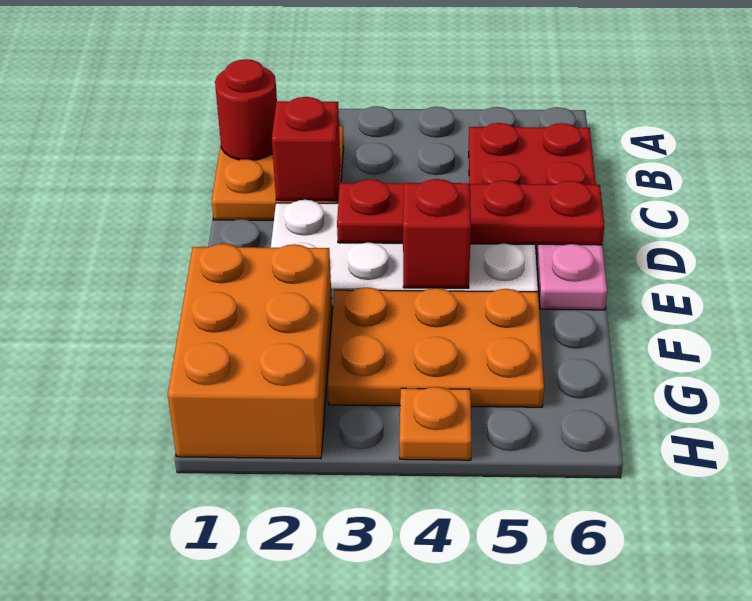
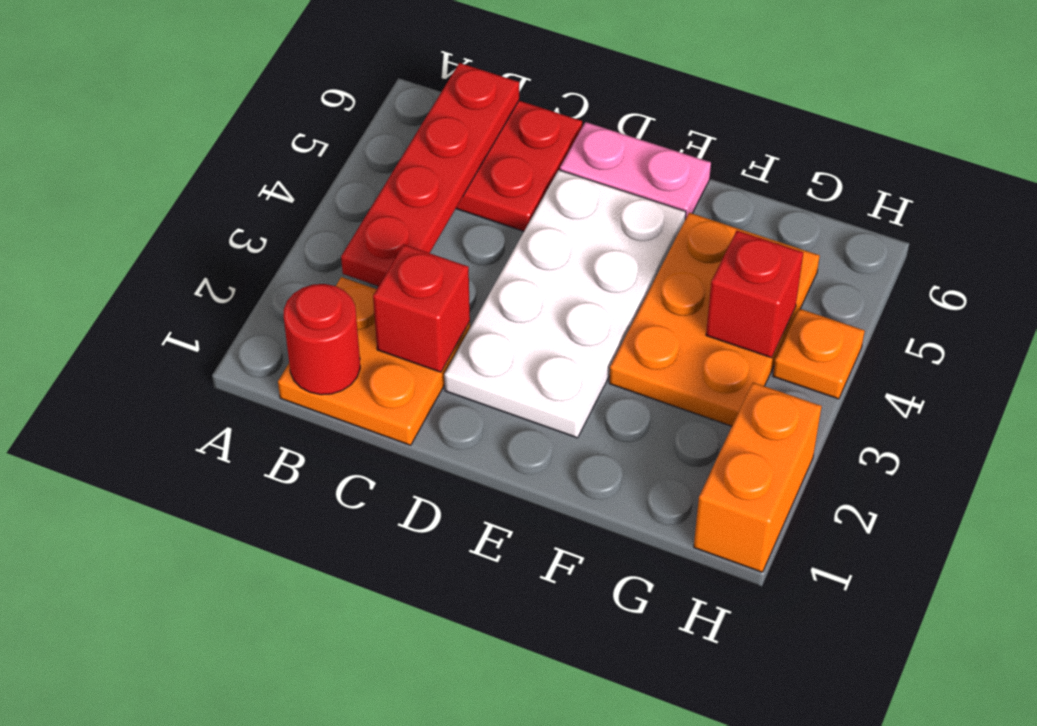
red plate D3:D6 level 2 -> red plate B3:B6 level 2
red brick E4 level 2 -> red brick G4 level 2
orange brick F1:H2 level 1 -> orange brick H1:H2 level 1

